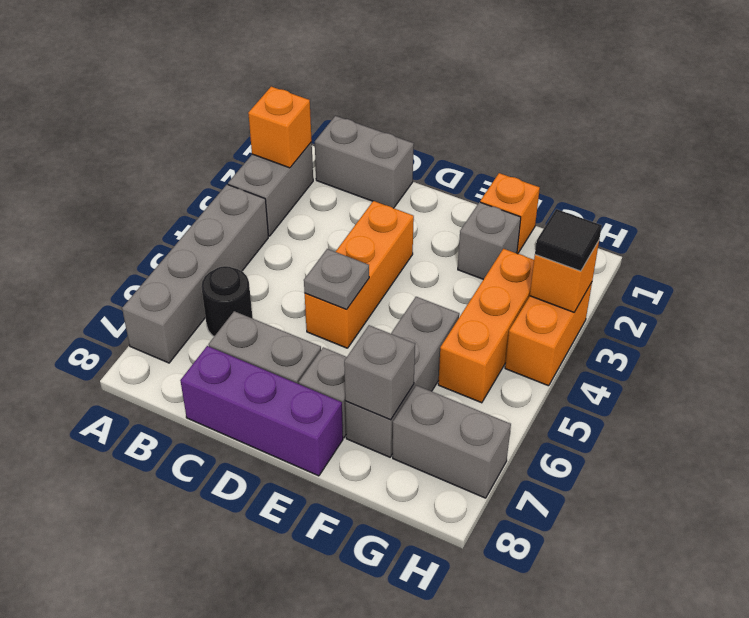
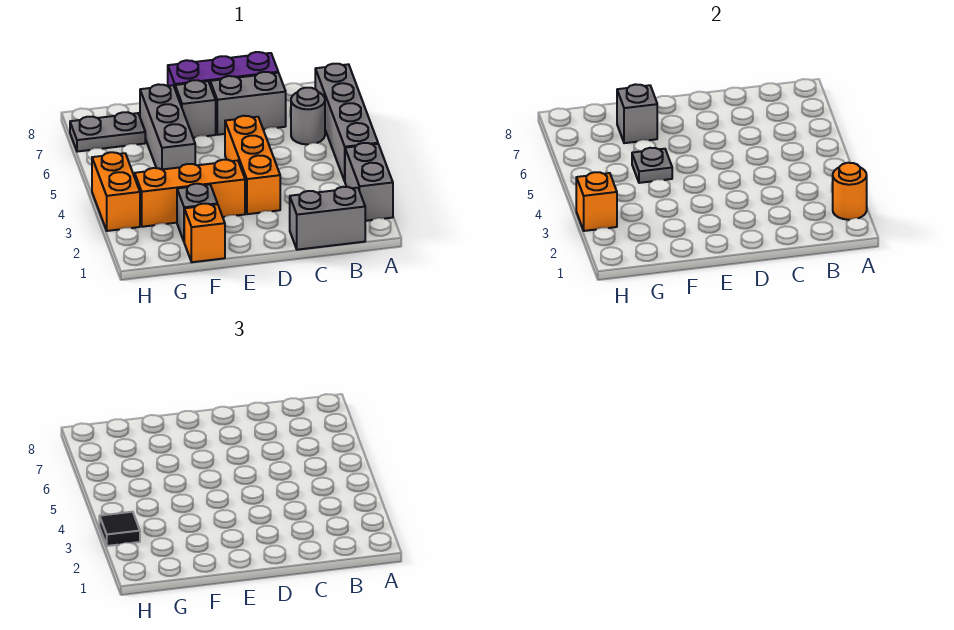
orange brick A2 level 2 -> orange round brick A2 level 2
black round brick B6 level 1 -> grey round brick B6 level 1
grey plate D5 level 2 -> grey plate F5 level 2
orange brick G3:G5 level 1 -> orange brick E3:G3 level 1
grey brick G7:H7 level 1 -> grey plate G7:H7 level 1

